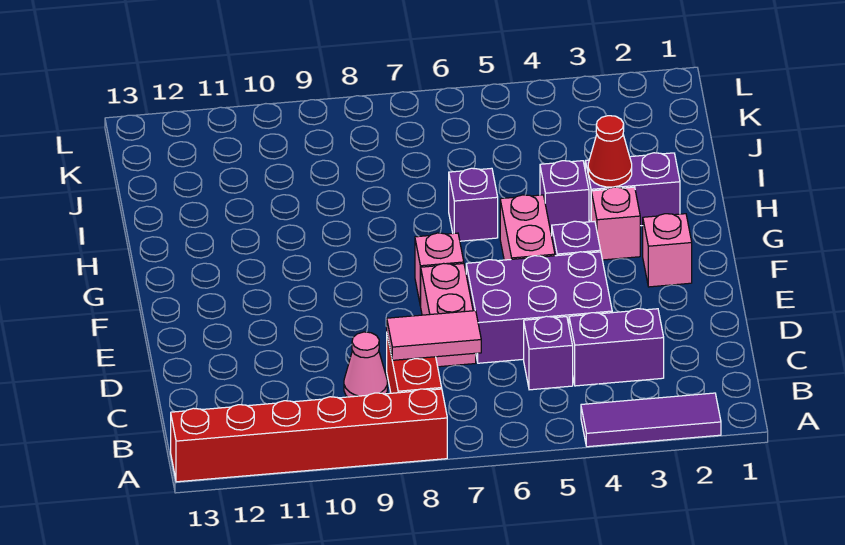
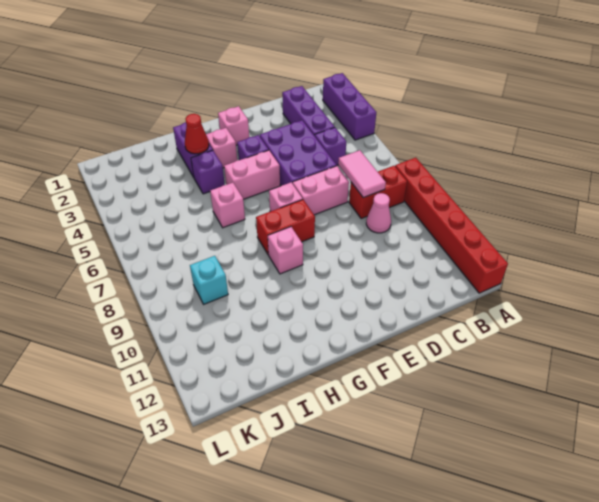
purple tile A2:A4 level 1 -> purple brick A2:A4 level 1
purple brick C3:C4 level 1 -> purple brick C2:C4 level 1
none -> red brick F8:G8 level 1
none -> pink brick G9 level 1
purple brick H6 level 1 -> pink brick H6 level 1
none -> cyan brick J9 level 1

